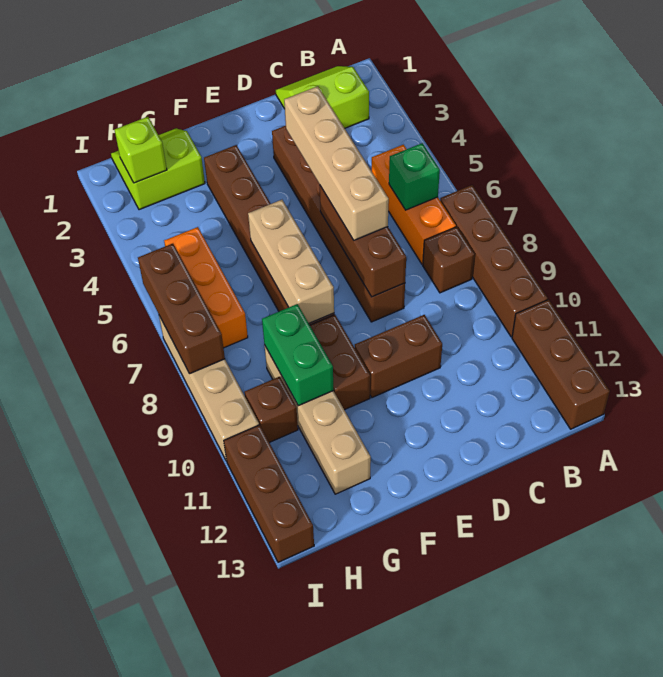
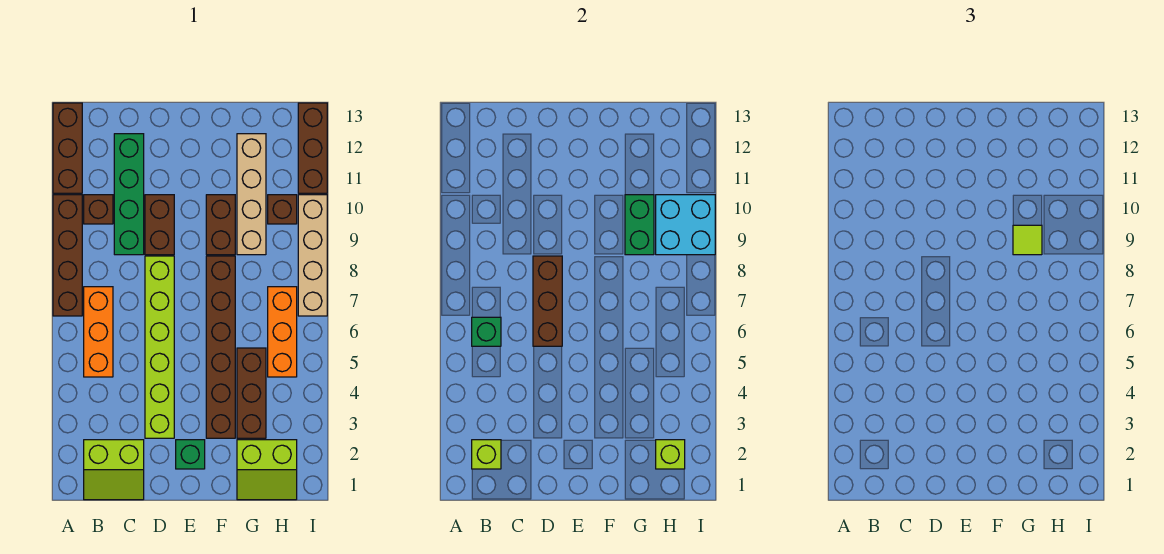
none -> lime brick B2 level 2
brown brick B8 level 1 -> brown brick B10 level 1
none -> green brick C9:C12 level 1
brown brick D3:D8 level 1 -> lime brick D3:D8 level 1
tan brick D4:D7 level 3 -> none
brown brick D10:E10 level 1 -> brown brick D9:D10 level 1
none -> green brick E2 level 1
tan brick F6:F8 level 2 -> none
none -> lime tile G9 level 3
none -> cyan brick H9:I10 level 2
brown brick I6:I8 level 2 -> brown brick G3:G5 level 1

